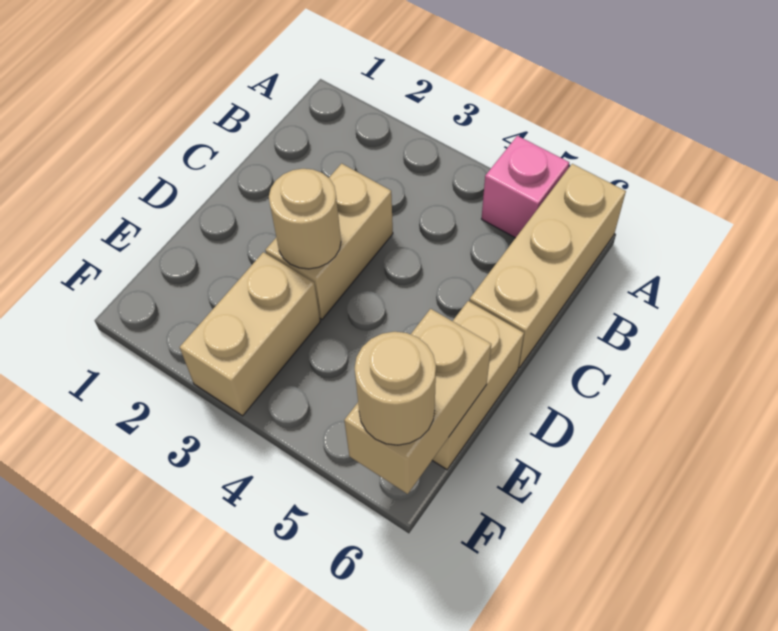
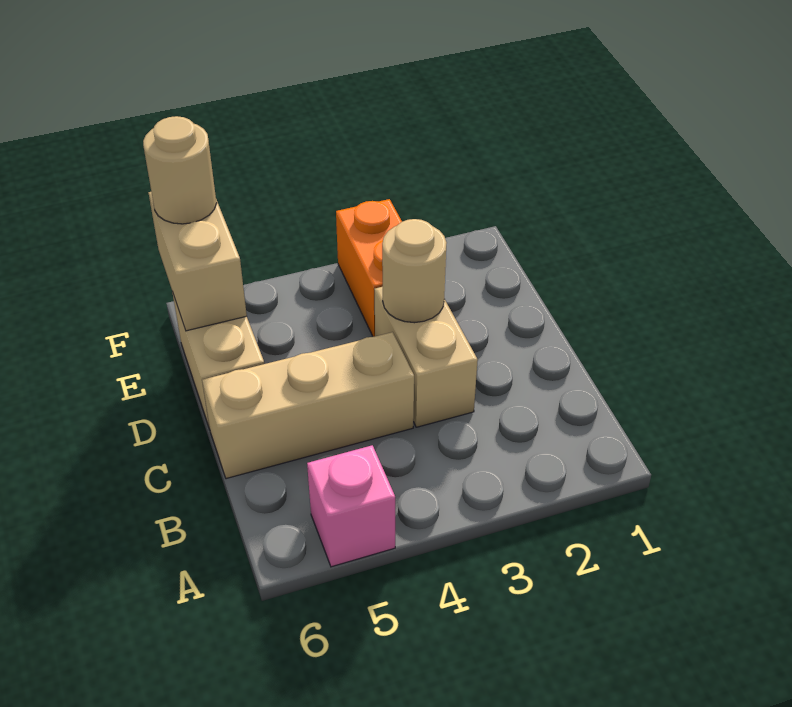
tan brick A6:C6 level 1 -> tan brick C4:C6 level 1
tan brick E3:F3 level 1 -> orange brick E3:F3 level 1

